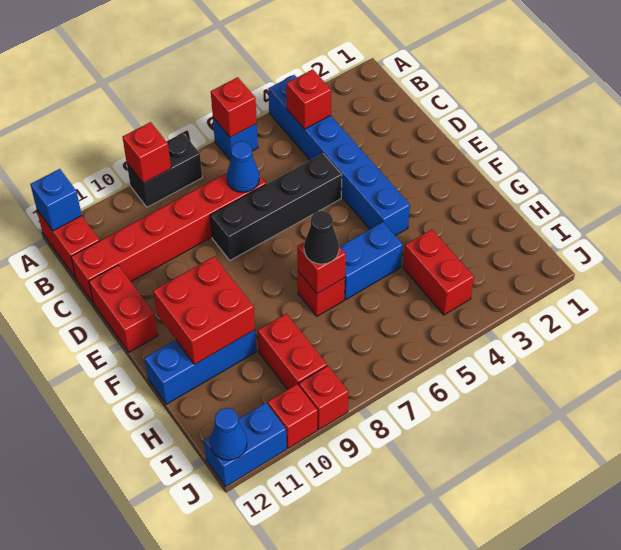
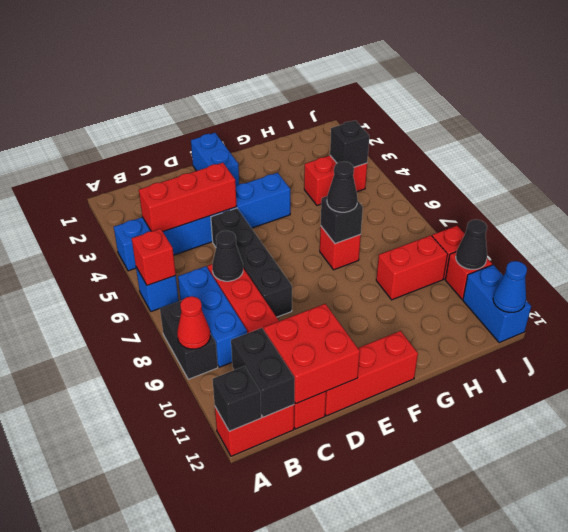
red brick A9 level 2 -> red cone A9 level 2
blue brick A12 level 2 -> black brick A12 level 2
red brick B4 level 2 -> red brick B4:D4 level 2
none -> black brick B11:B12 level 2
blue cone C7 level 2 -> black cone C7 level 2
red brick D12:E12 level 1 -> red brick D12:F12 level 1
red brick F10:G11 level 2 -> red brick C11:D12 level 2
blue brick G5:G6 level 1 -> blue brick E1:E2 level 1
red brick G7 level 2 -> black brick G7 level 2
blue brick G10:G12 level 1 -> blue brick B7:B9 level 1
none -> black brick I4 level 2
none -> black cone J10 level 2

